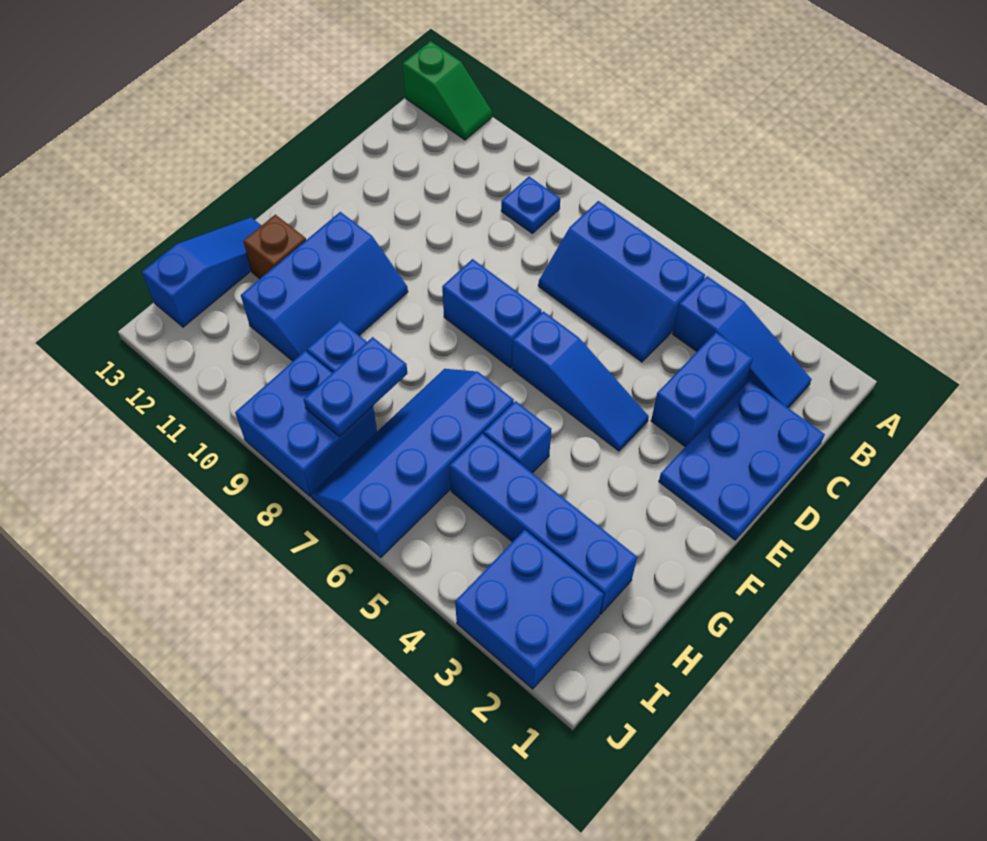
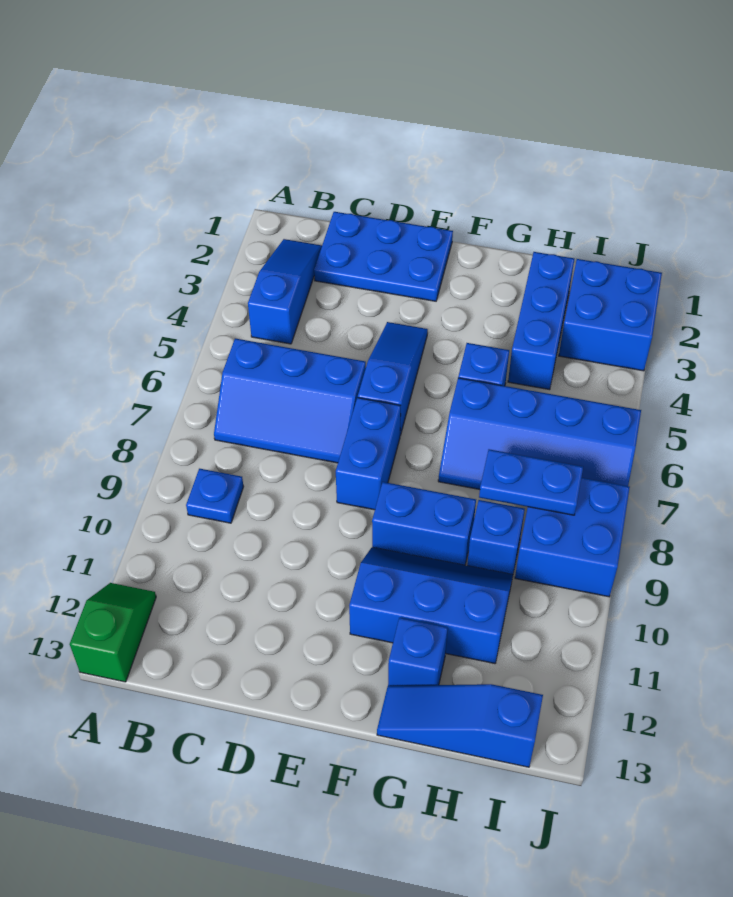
blue slope B5:C7 level 1 top B -> blue slope B6:D7 level 1 top 6
blue brick C3:D3 level 1 -> blue brick F9:G9 level 1
brown brick G12 level 1 -> blue brick G12 level 1
blue brick H2:H5 level 1 -> blue brick H2:H4 level 1

